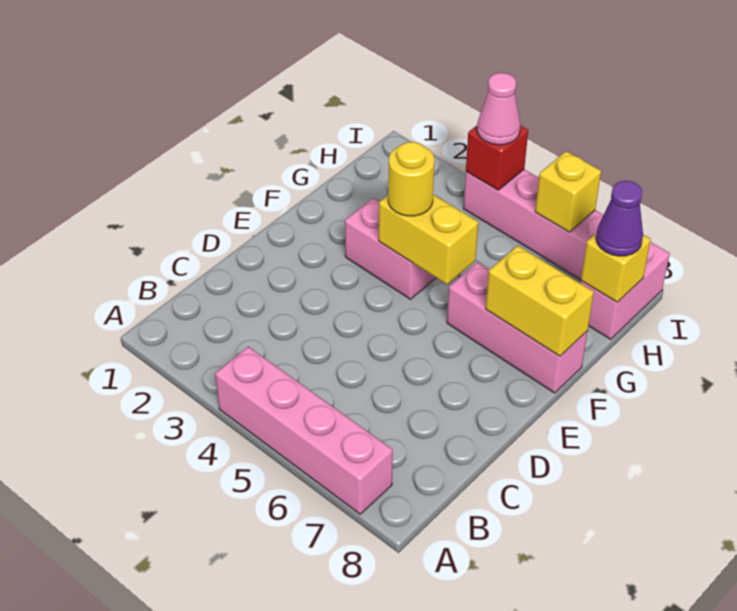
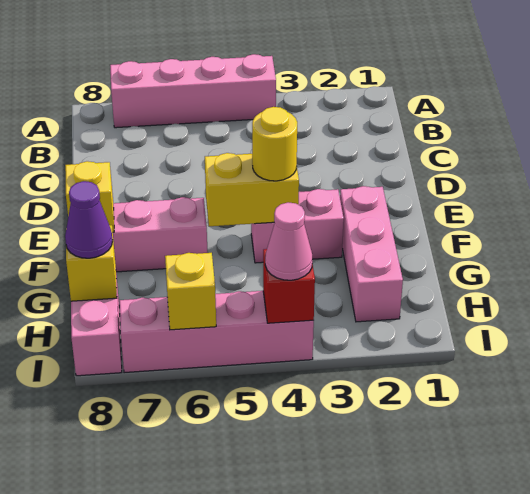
none -> pink brick F2:H2 level 1
yellow brick F7:F8 level 2 -> yellow brick F8 level 2

